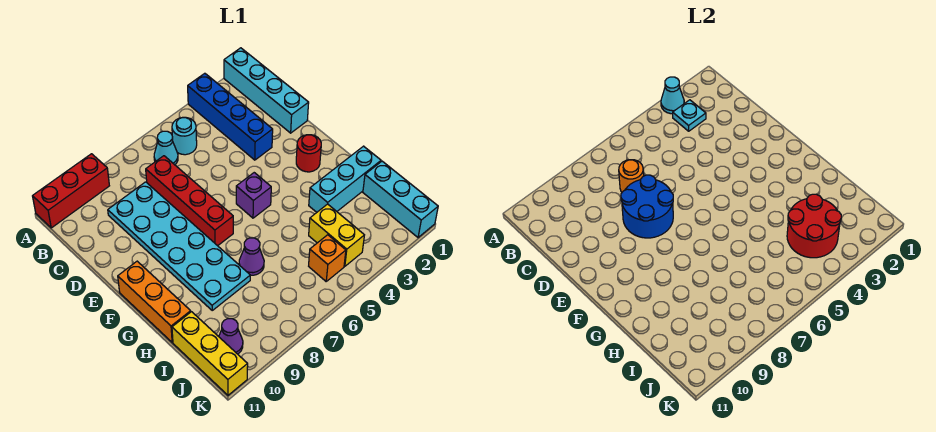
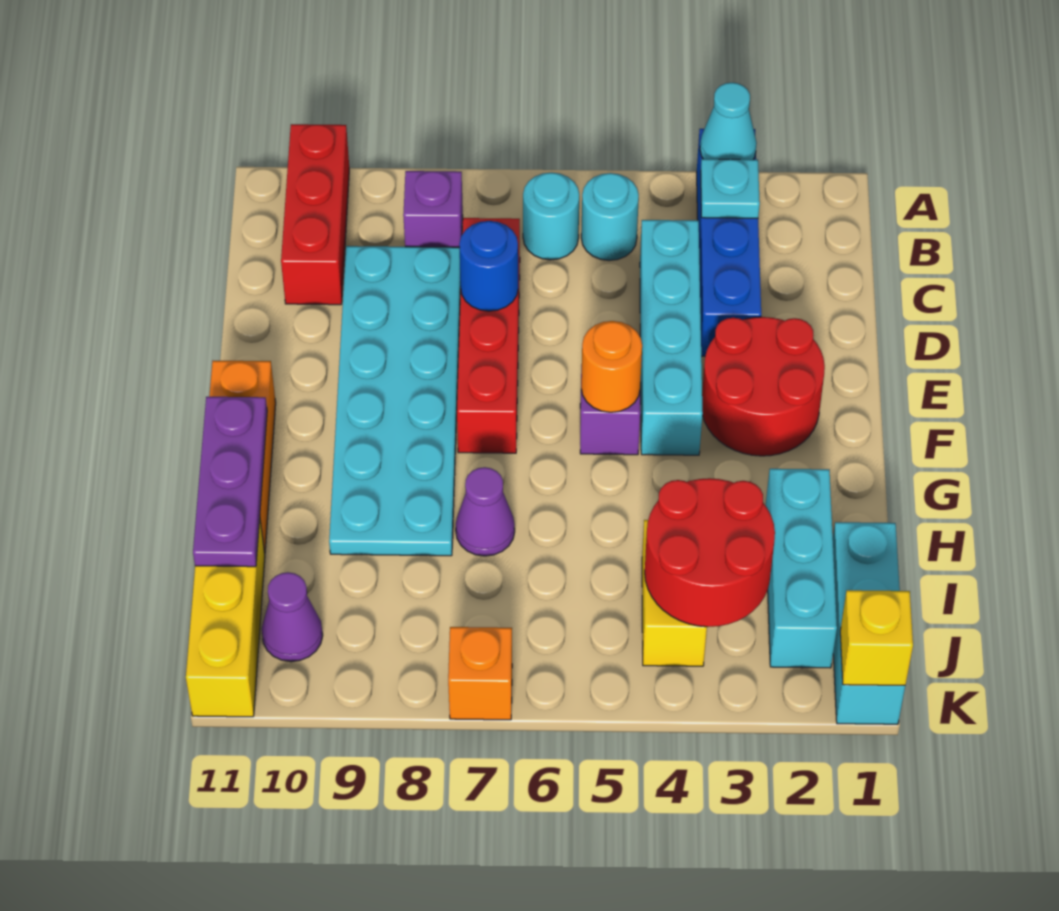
cyan brick A1:D1 level 1 -> cyan brick C4:F4 level 1
red brick A9:A11 level 1 -> red brick A10:C10 level 1
cyan cone B6 level 1 -> cyan round brick B6 level 1
none -> purple brick B8 level 1
orange round brick C7 level 2 -> orange round brick F5 level 2
blue round brick D7:E8 level 2 -> blue round brick D7 level 2
red round brick F2 level 1 -> red round brick E2:F3 level 1
none -> purple plate G11:I11 level 2
cyan brick H1:H3 level 1 -> cyan brick H2:J2 level 1
orange brick J5 level 1 -> orange brick K7 level 1
none -> yellow brick K1 level 2

